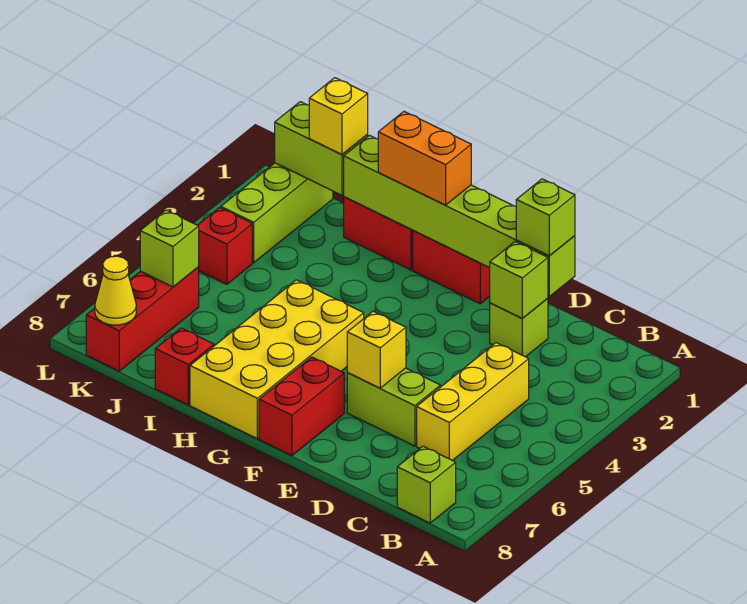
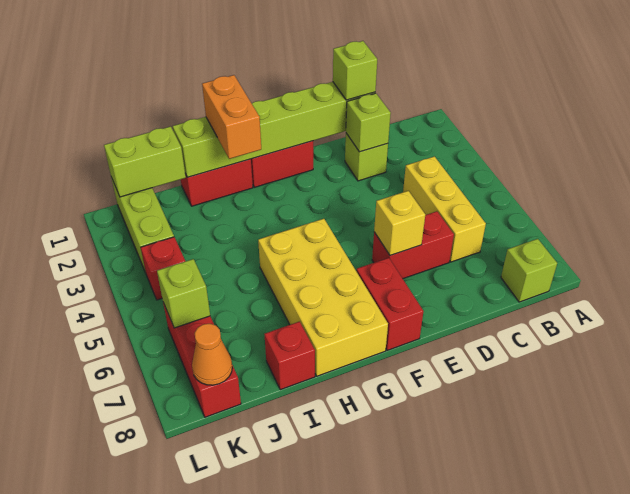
lime brick D6:E6 level 1 -> red brick D6:E6 level 1
orange brick G1:H1 level 3 -> orange brick H1:H2 level 3
yellow brick J1 level 3 -> none
yellow cone K8 level 2 -> orange cone K8 level 2

